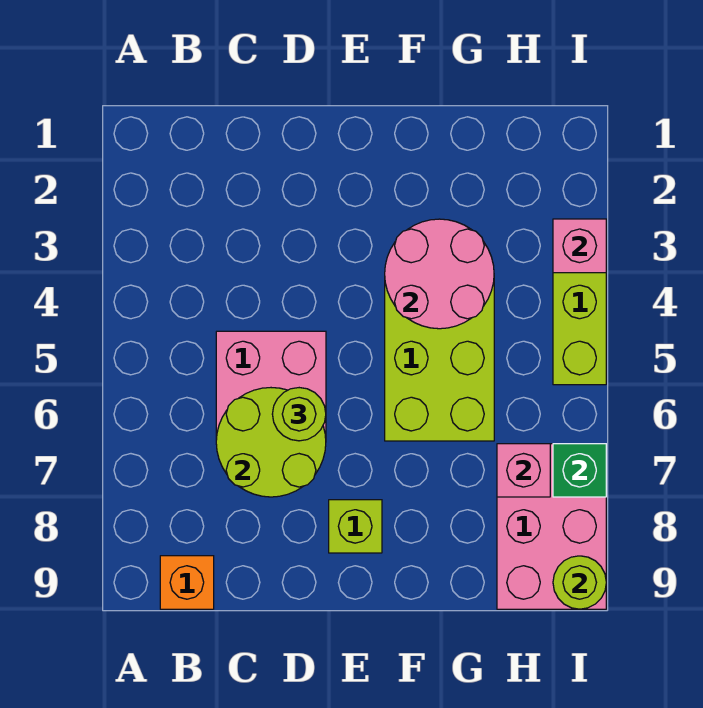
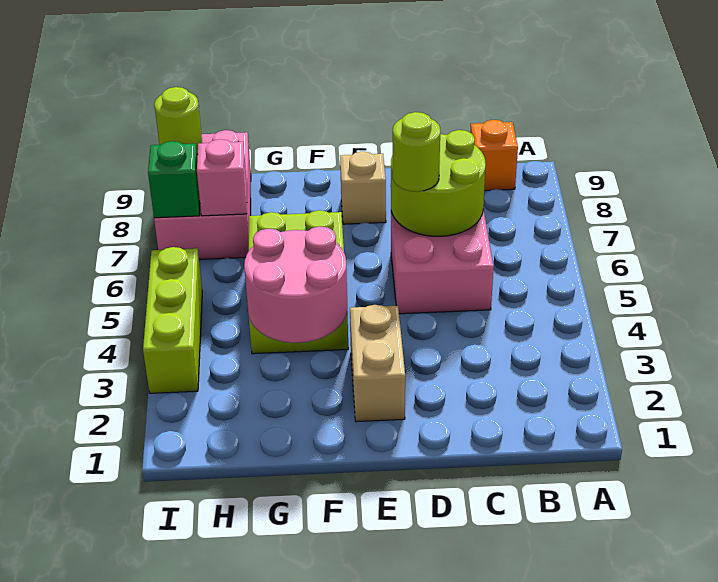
none -> tan brick E2:E3 level 1
lime brick E8 level 1 -> tan brick E8 level 1
pink brick I3 level 2 -> none

